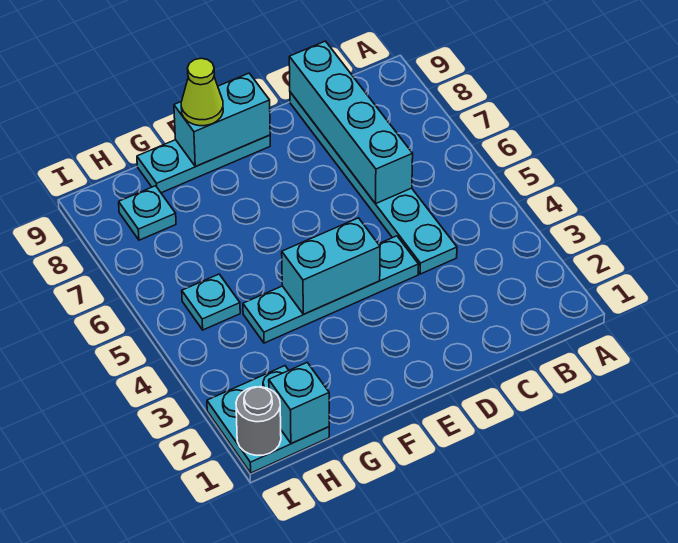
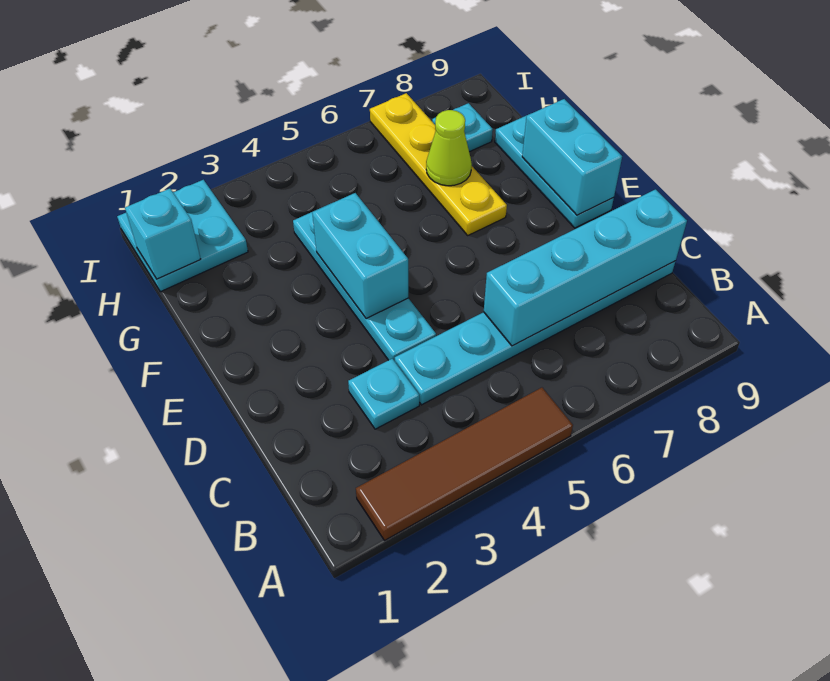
none -> brown tile A2:A5 level 1
none -> yellow plate F7:I7 level 1
lime cone F9 level 3 -> lime cone G7 level 2
cyan plate H5 level 1 -> cyan plate C3 level 1
grey round brick I1 level 2 -> none

